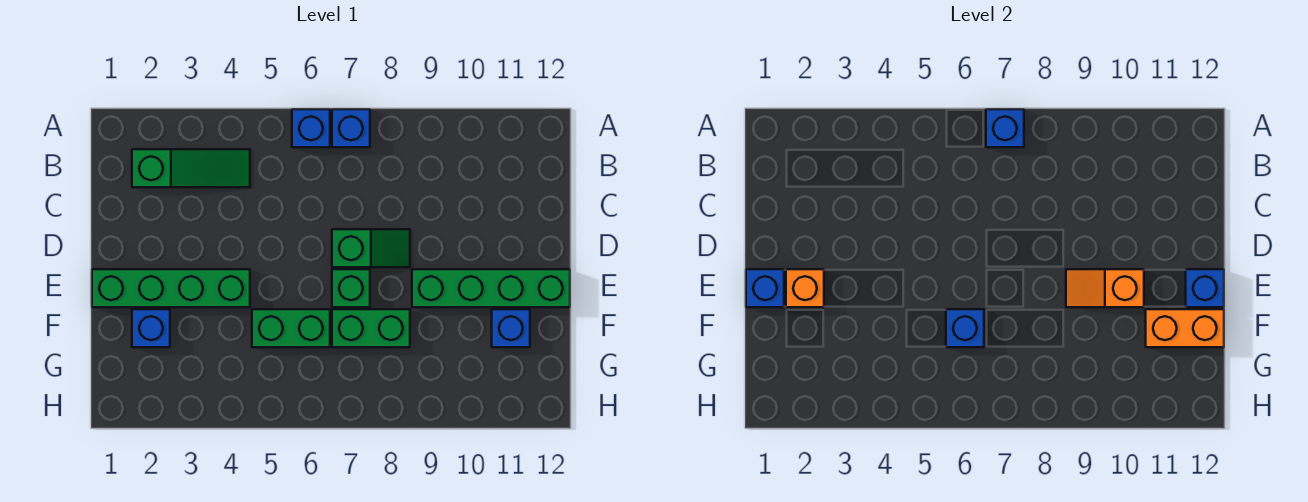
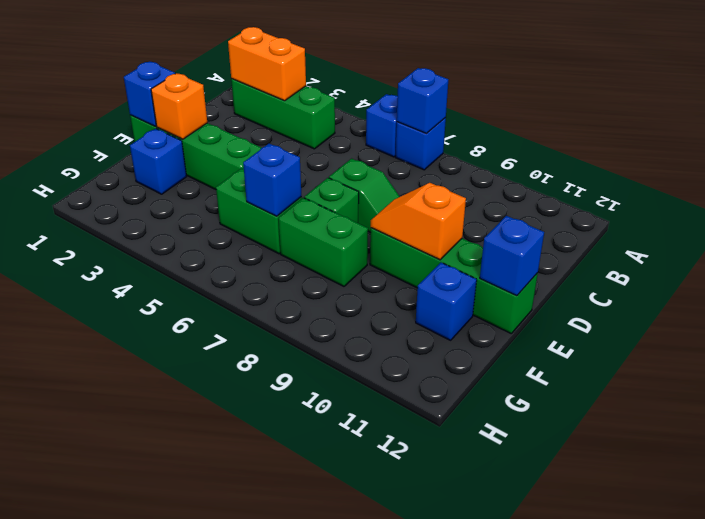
green slope B2:B4 level 1 top 2 -> green brick B2:B4 level 1
orange brick F11:F12 level 2 -> orange brick B2:B3 level 2

